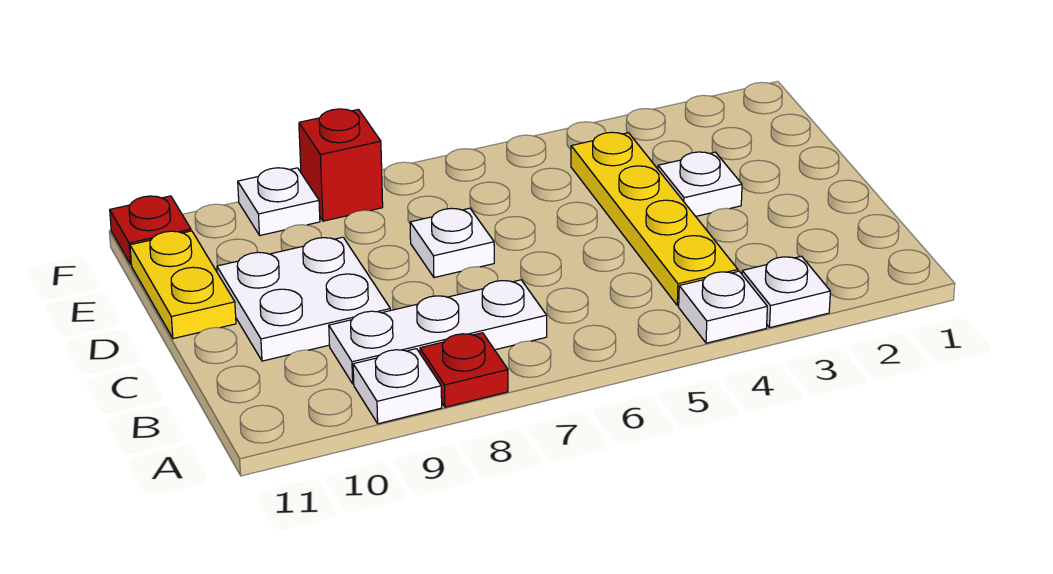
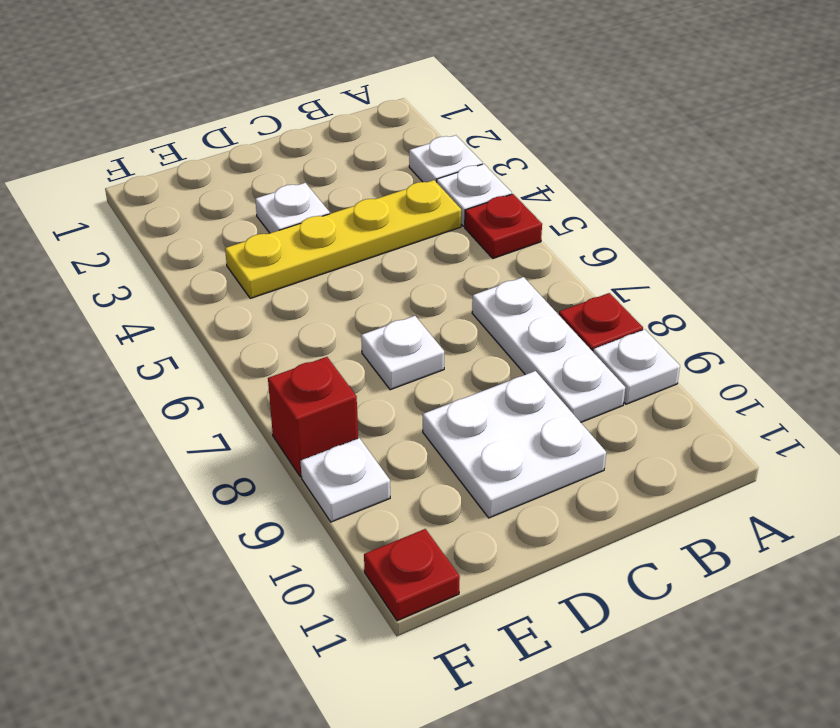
none -> red plate A5 level 1
yellow plate D11:E11 level 1 -> none

